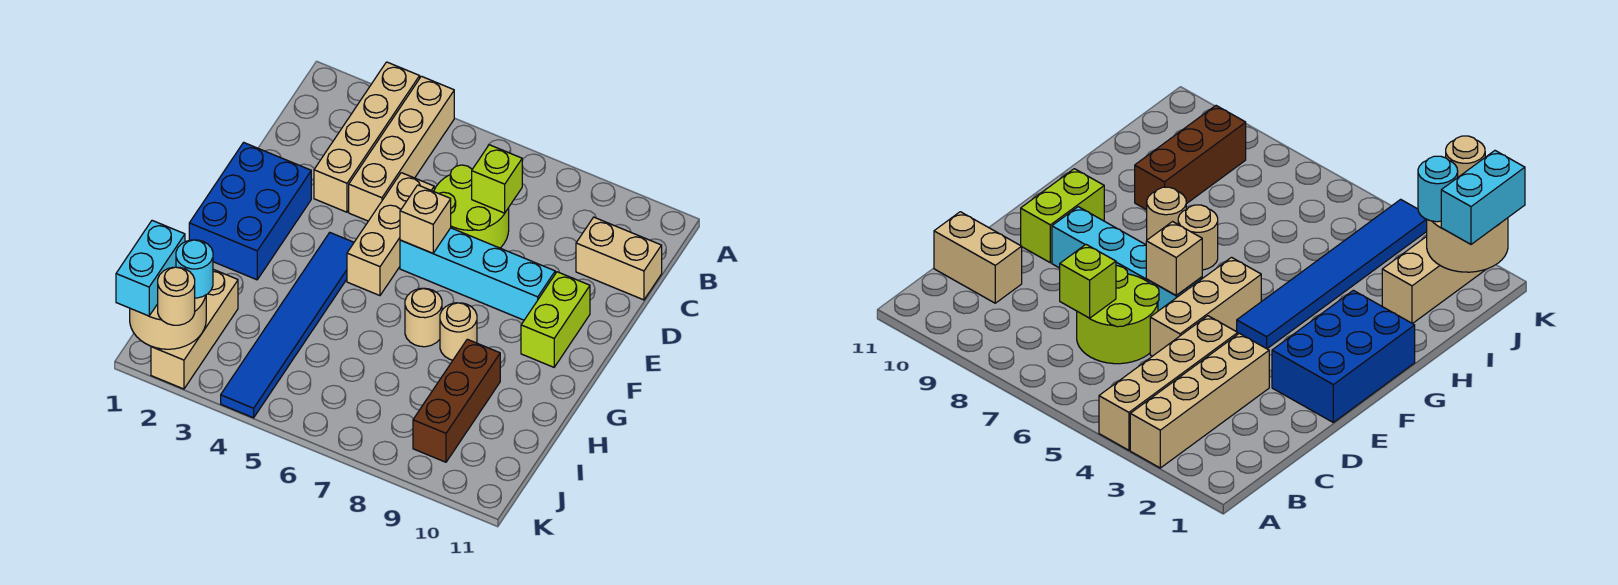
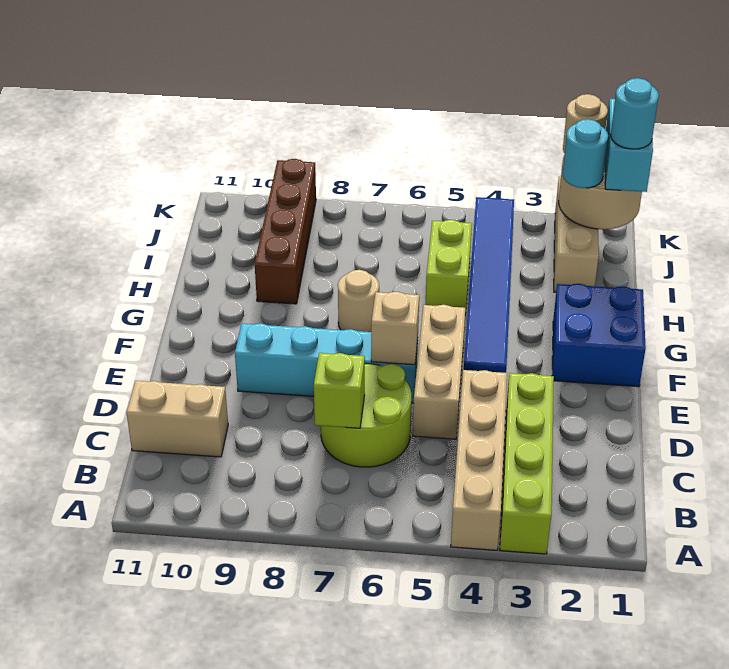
tan brick A3:D3 level 1 -> lime brick A3:D3 level 1
blue brick E1:G2 level 1 -> blue brick F1:G2 level 1
lime brick E10:F10 level 1 -> lime brick H5:I5 level 1
tan round brick G8 level 1 -> none
brown brick H9:J9 level 1 -> brown brick H9:K9 level 1
none -> cyan round brick J1 level 4

